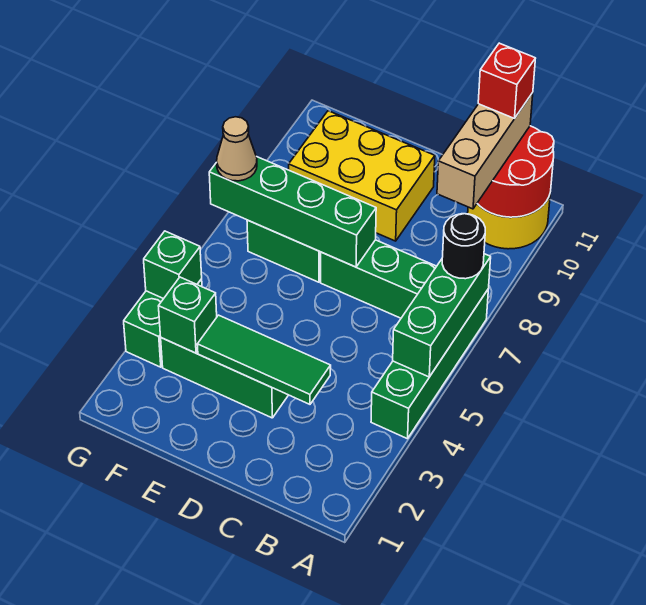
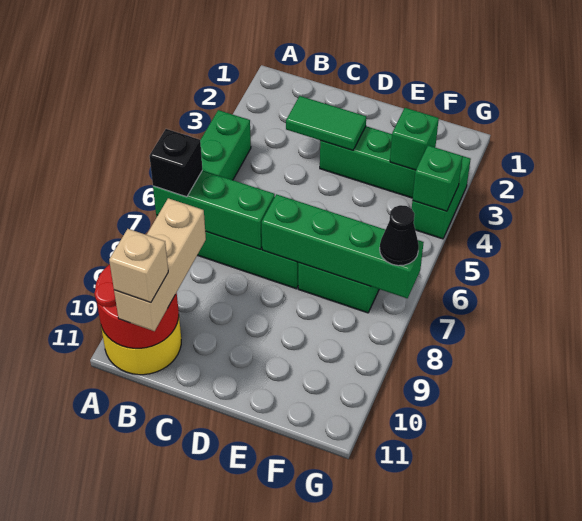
green brick A5:A7 level 2 -> green brick A7:C7 level 2
black round brick A7 level 3 -> black brick A7 level 3
red brick B11 level 4 -> tan brick B11 level 4
green tile C3:E3 level 2 -> green tile C3:D3 level 2
yellow brick D9:F10 level 1 -> none
tan cone G7 level 3 -> black cone G7 level 3

